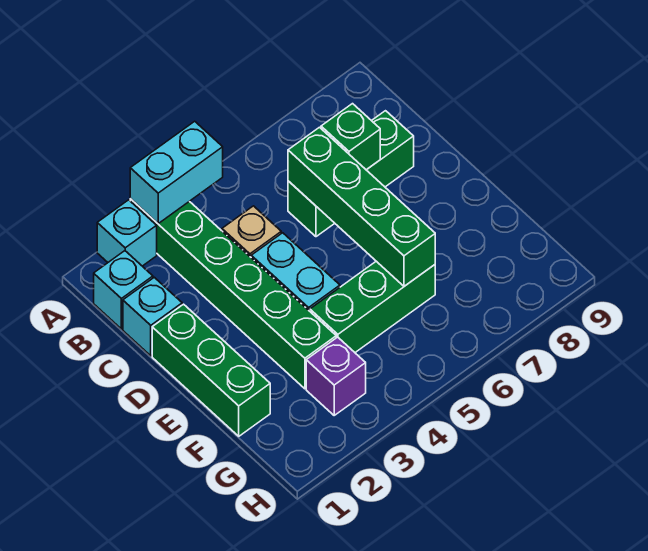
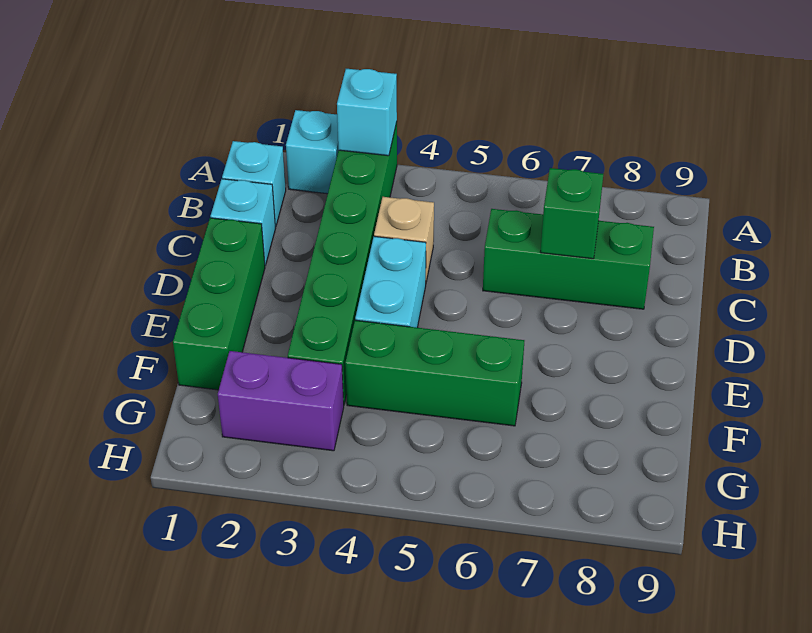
cyan brick A3:A4 level 2 -> cyan brick A3 level 2
green brick C6:F6 level 2 -> none
purple brick G3 level 1 -> purple brick G2:G3 level 1

